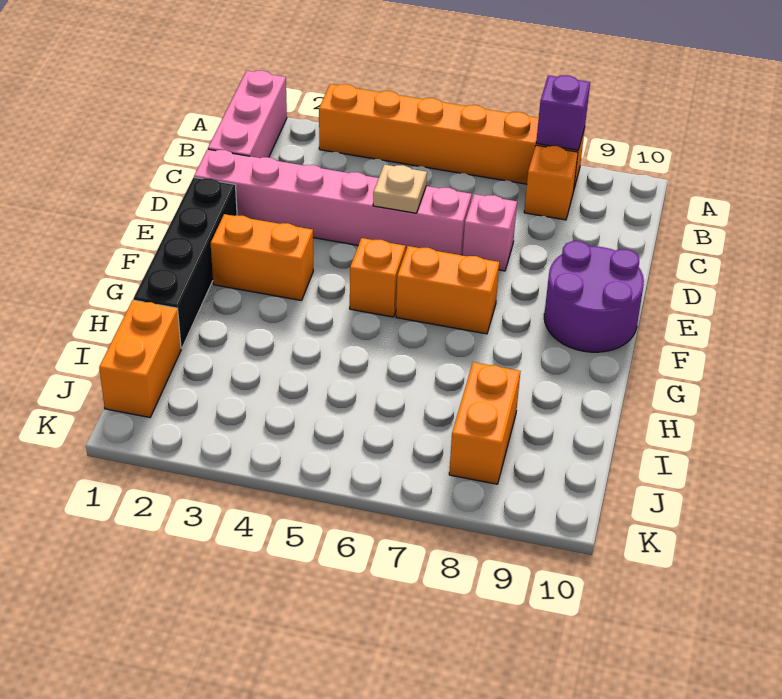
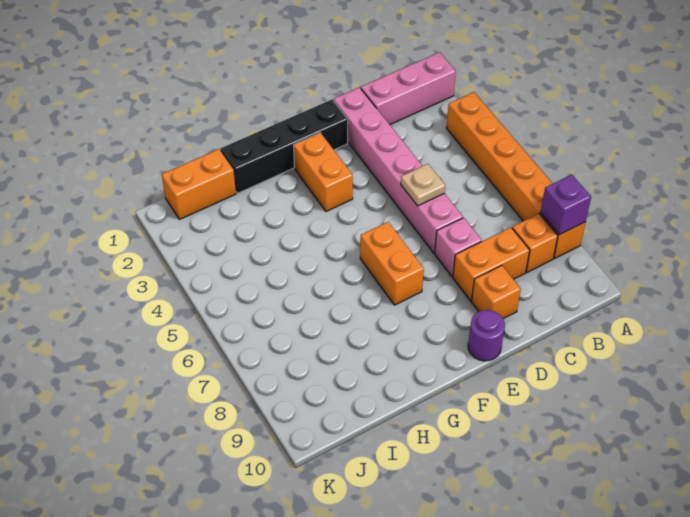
purple round brick E9:F10 level 1 -> purple round brick E10 level 1
orange brick F5 level 1 -> orange brick D9 level 1
orange brick I8:J8 level 1 -> orange brick C8:D8 level 1

